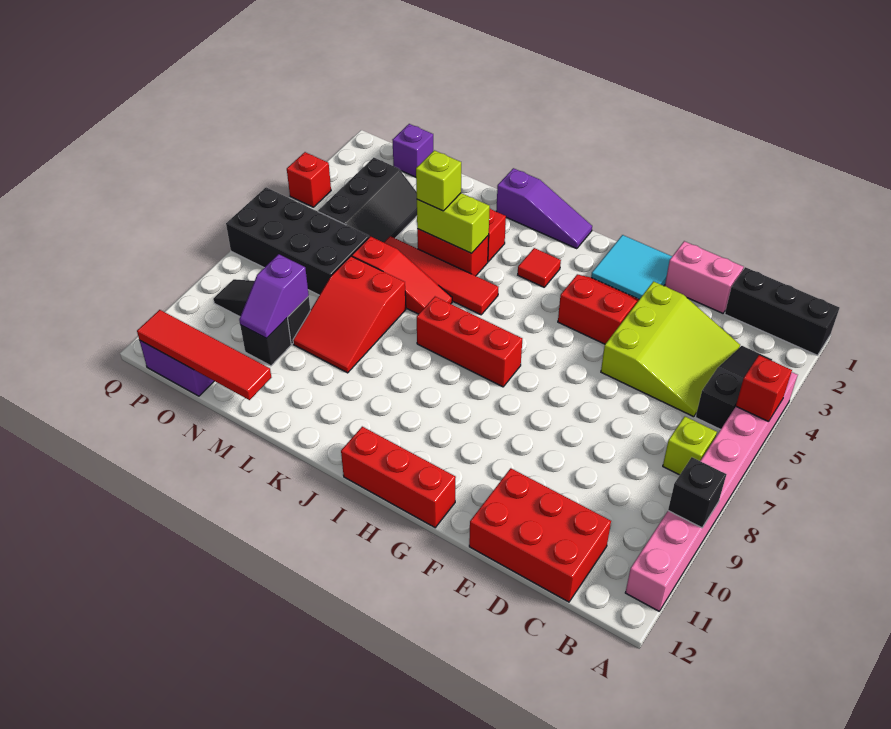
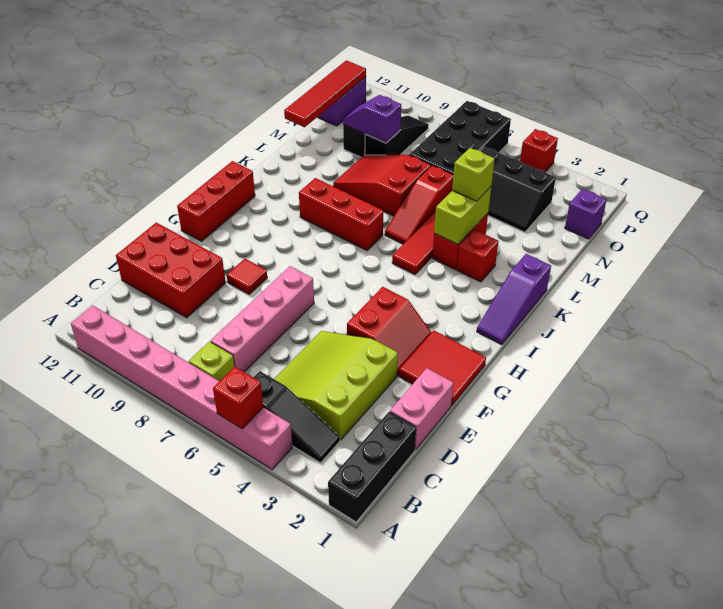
black brick A9 level 2 -> none
lime slope C3:E5 level 1 top E -> lime slope C3:E5 level 1 top 3
none -> pink brick C7:F7 level 1
red brick C11:E12 level 1 -> red brick D10:E12 level 1
cyan tile F1:G2 level 1 -> red tile F1:G2 level 1
red brick H7:J7 level 1 -> red brick J7:J9 level 1
red tile I3 level 1 -> red tile F9 level 1

